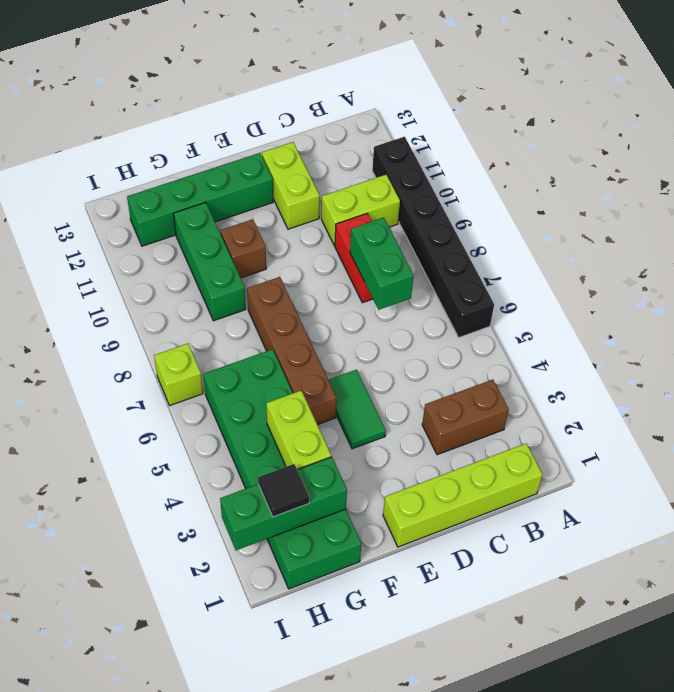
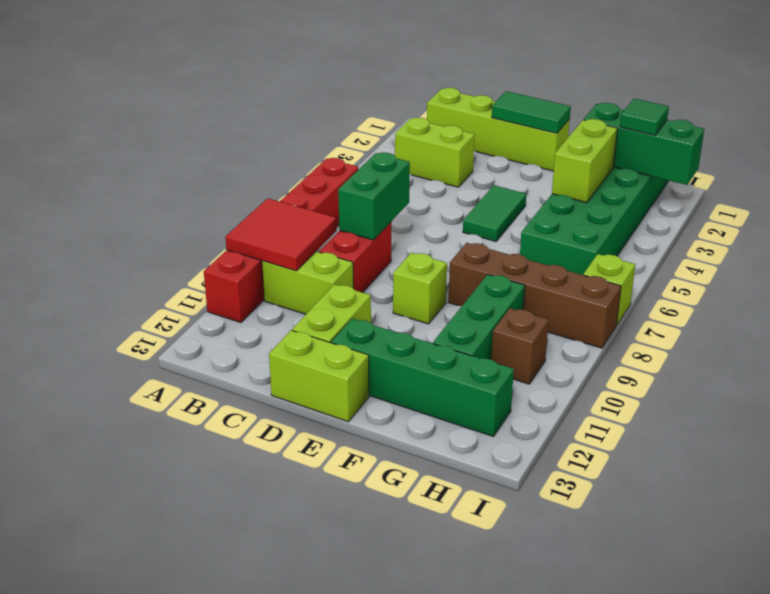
black brick A6:A11 level 1 -> red brick A6:A11 level 1
none -> red tile A9:B10 level 2
brown brick B3:C3 level 1 -> lime brick B3:C3 level 1
none -> green tile D1:E1 level 2
none -> lime brick D13:E13 level 1
none -> lime brick E9 level 1
brown brick F5:F8 level 1 -> brown brick F8:I8 level 1
brown brick F10 level 1 -> brown brick H10 level 1
black tile H2 level 3 -> green tile H2 level 3

